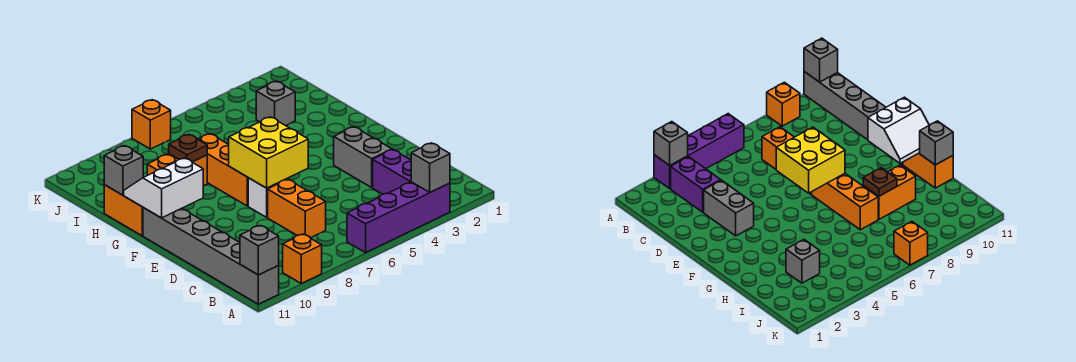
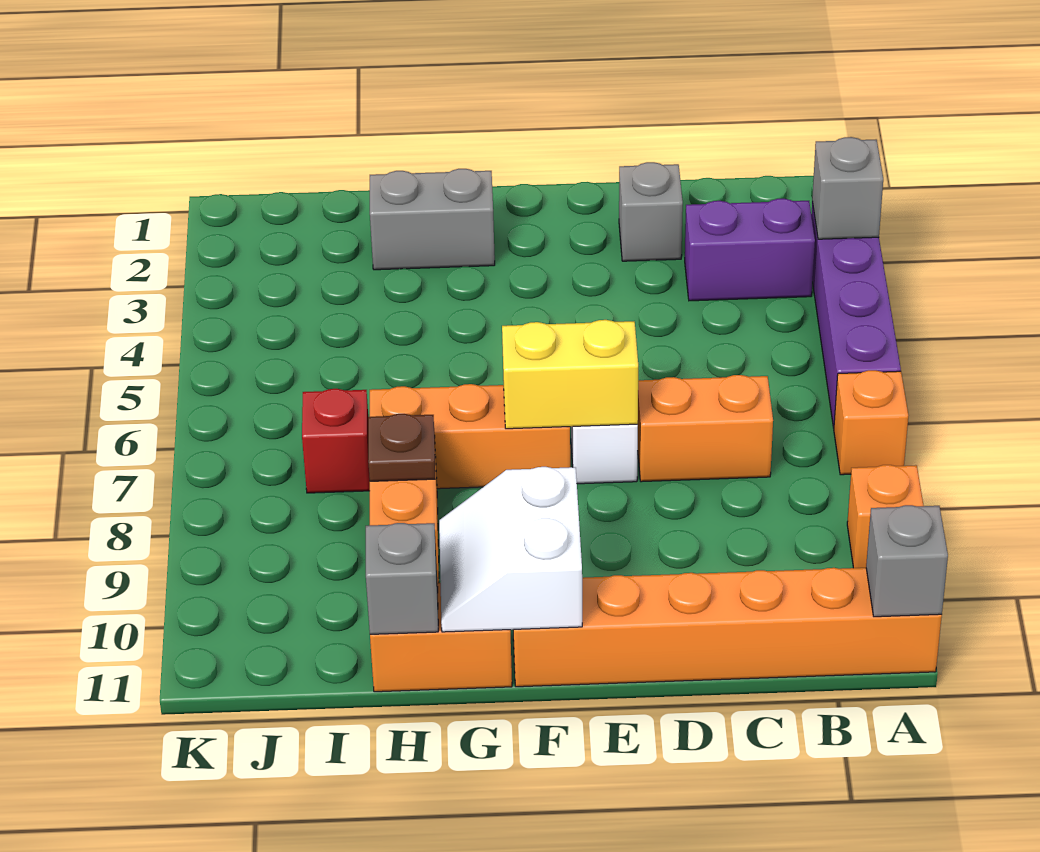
grey brick A11:F11 level 1 -> orange brick A11:F11 level 1
grey brick D3:E3 level 1 -> grey brick G2:H2 level 1
yellow brick E6:F7 level 2 -> yellow brick E7:F7 level 2
grey brick I3 level 1 -> grey brick D2 level 1
none -> red brick I7 level 1
orange brick K7 level 1 -> orange brick A7 level 1

